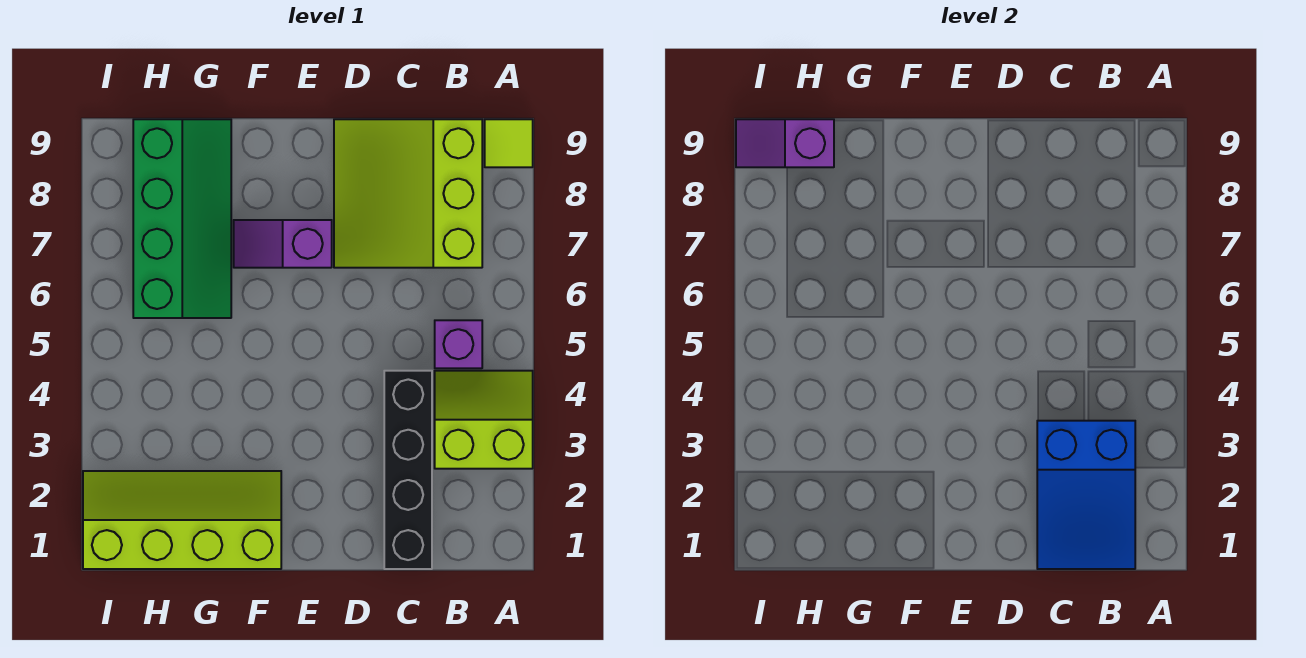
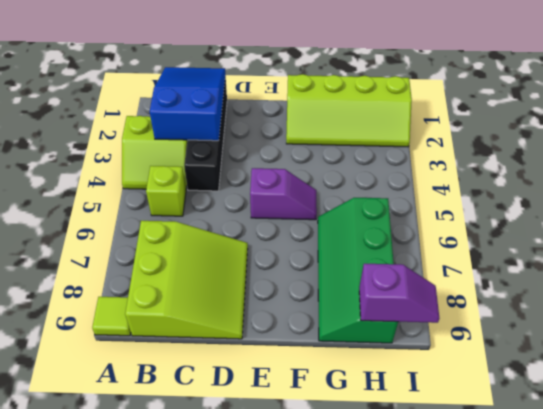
purple brick B5 level 1 -> lime brick B5 level 1
purple slope E7:F7 level 1 top E -> purple slope E5:F5 level 1 top E

